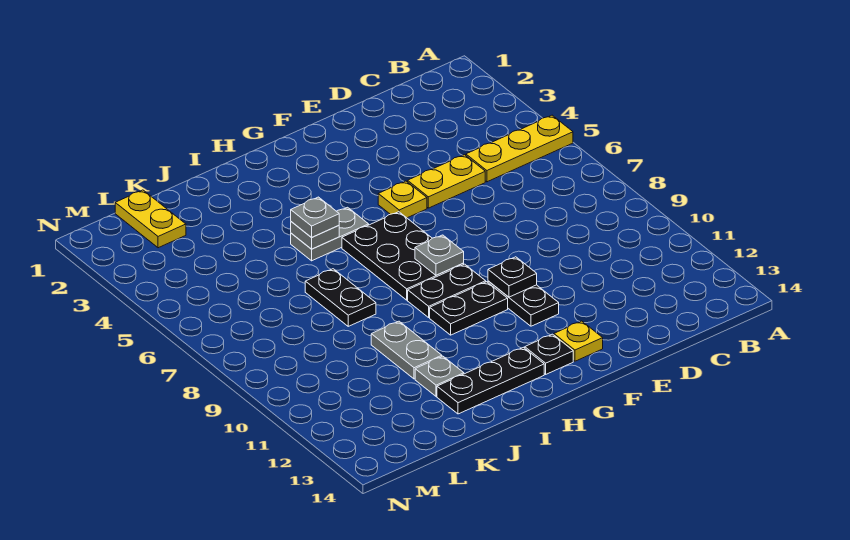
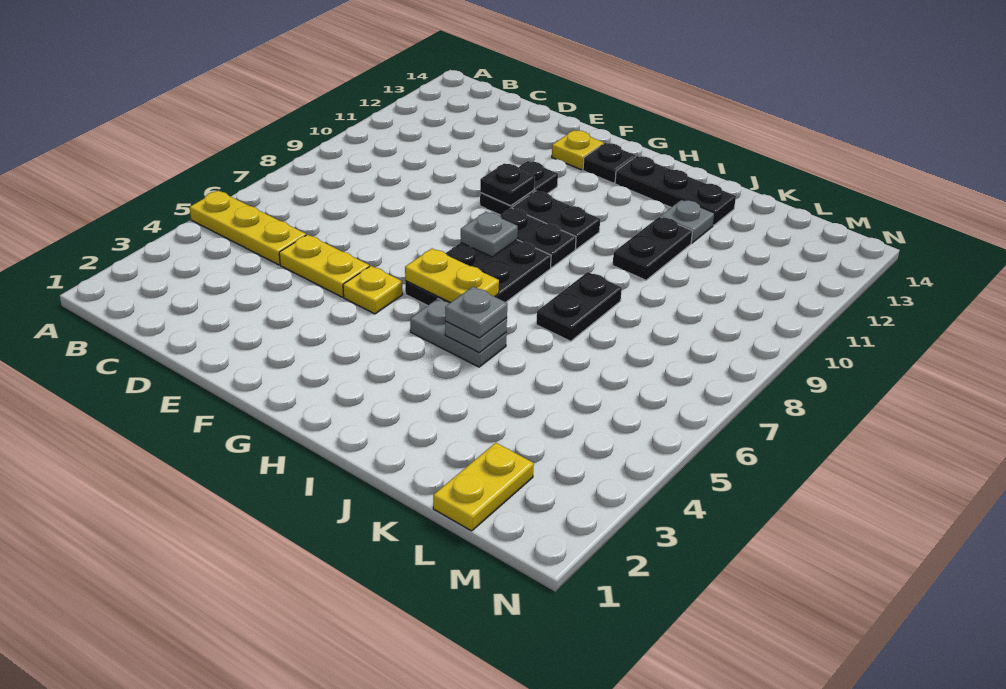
none -> yellow plate G6:H6 level 2
grey plate J10:J11 level 1 -> black plate J10:J11 level 1

